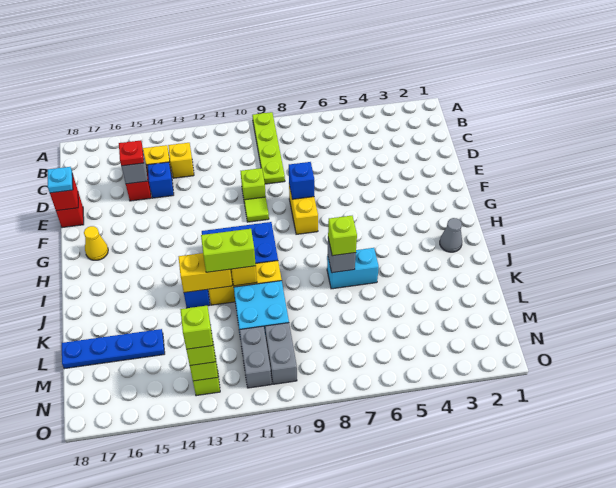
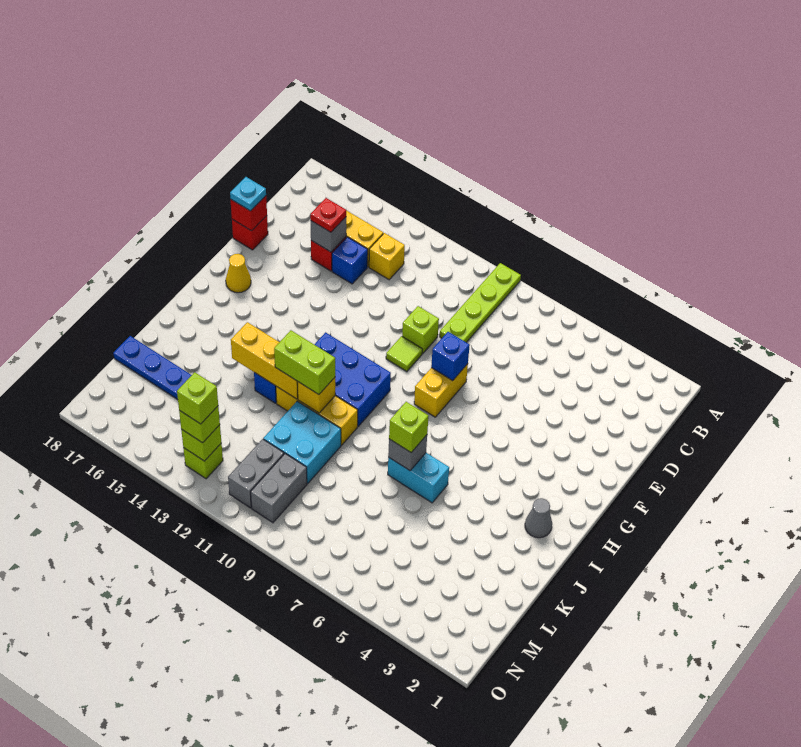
yellow brick J12:J13 level 2 -> yellow brick J12:J14 level 2

